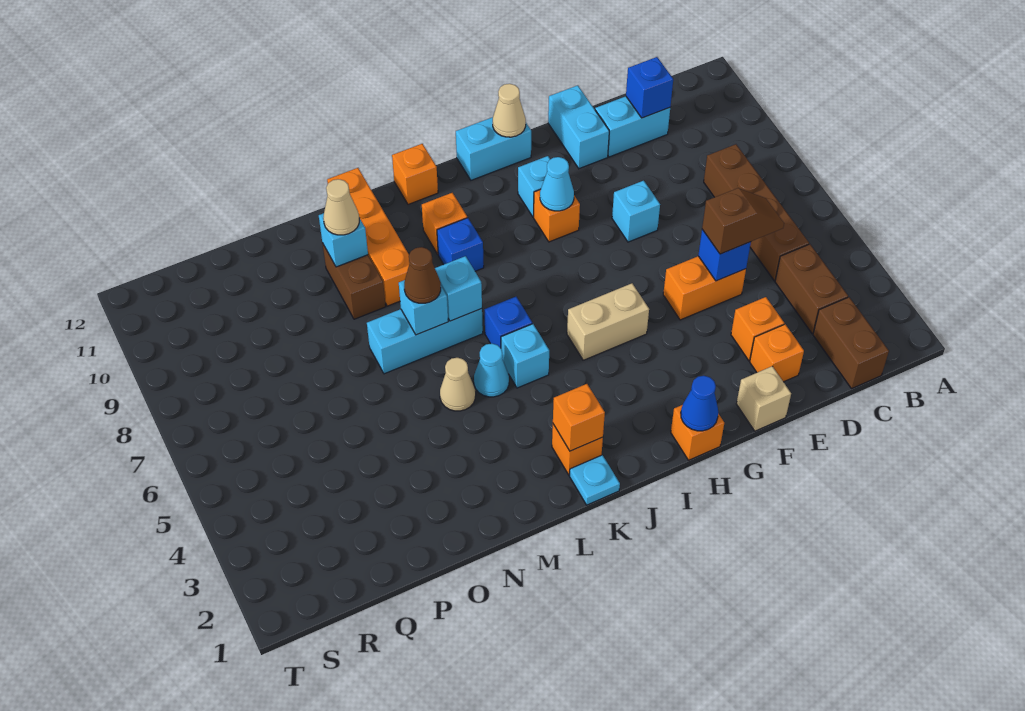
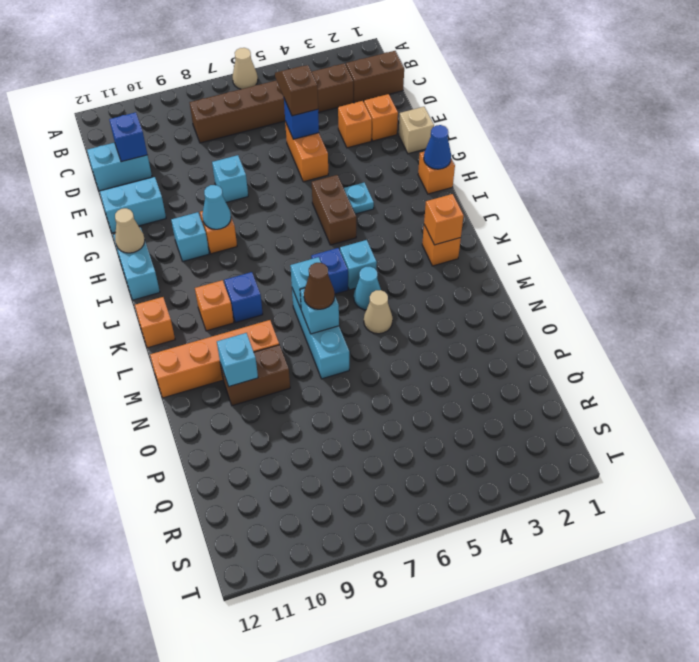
cyan brick D11:E11 level 1 -> cyan brick D11:D12 level 1
tan brick H5:I5 level 1 -> brown brick H5:I5 level 1
cyan plate K1 level 1 -> cyan plate H4 level 1
tan cone N10 level 3 -> tan cone A6 level 1

